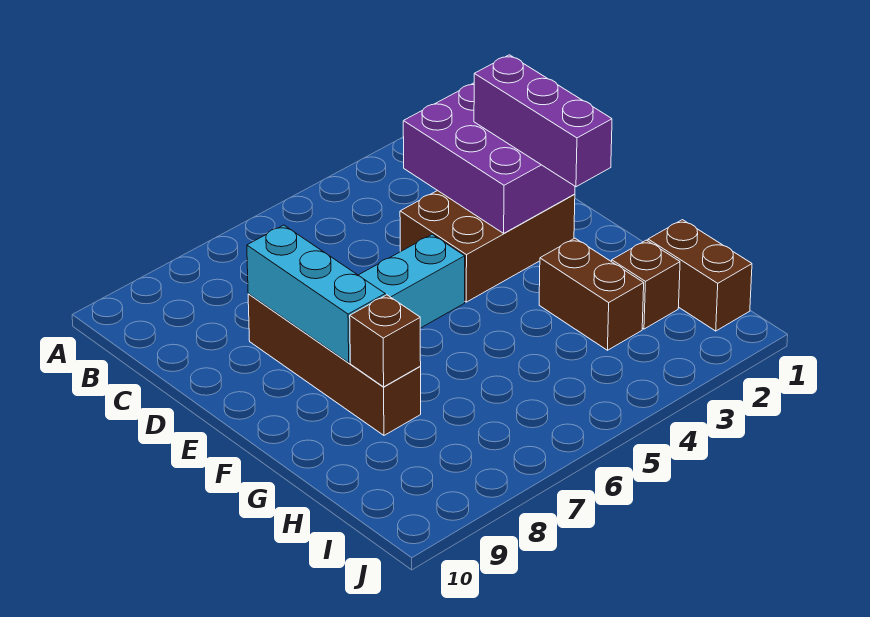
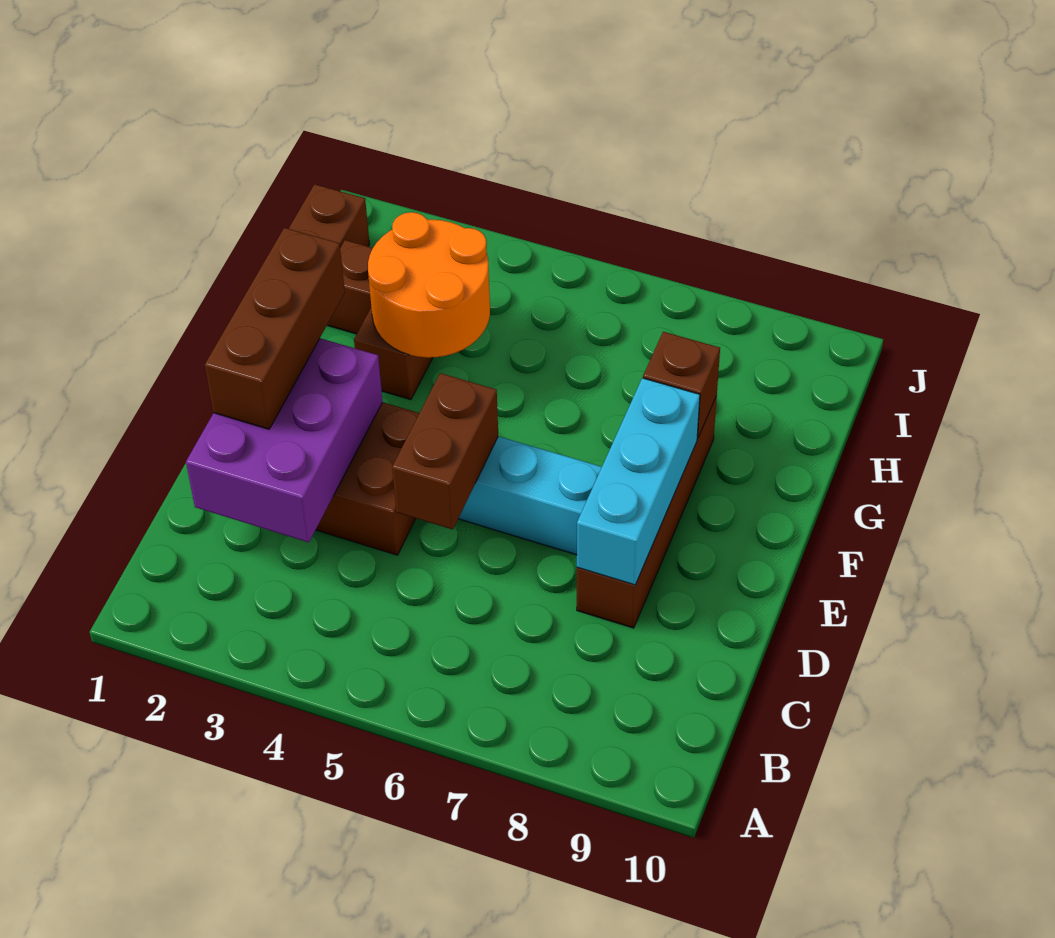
purple brick D2:F2 level 3 -> brown brick D2:F2 level 3
none -> brown brick D5:E5 level 2
none -> orange round brick G3:H4 level 2

